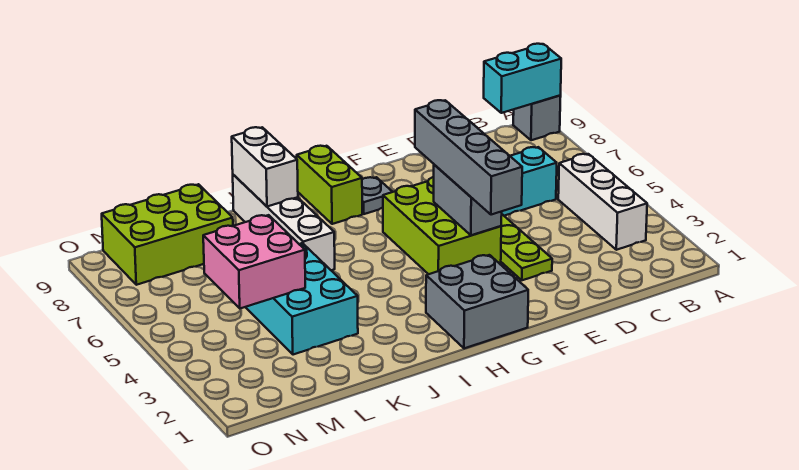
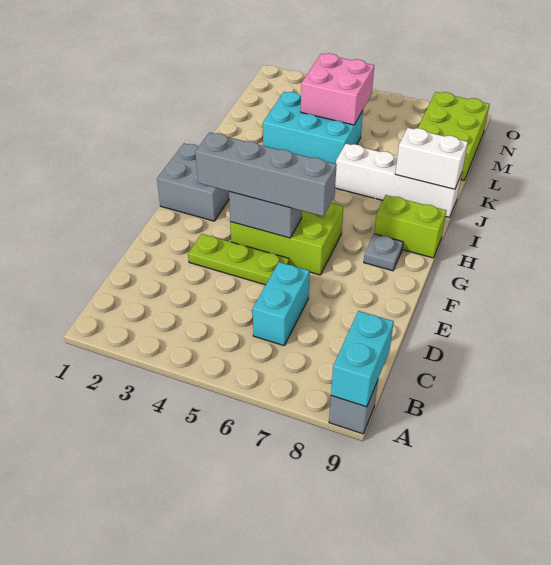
white brick B3:B5 level 1 -> none

